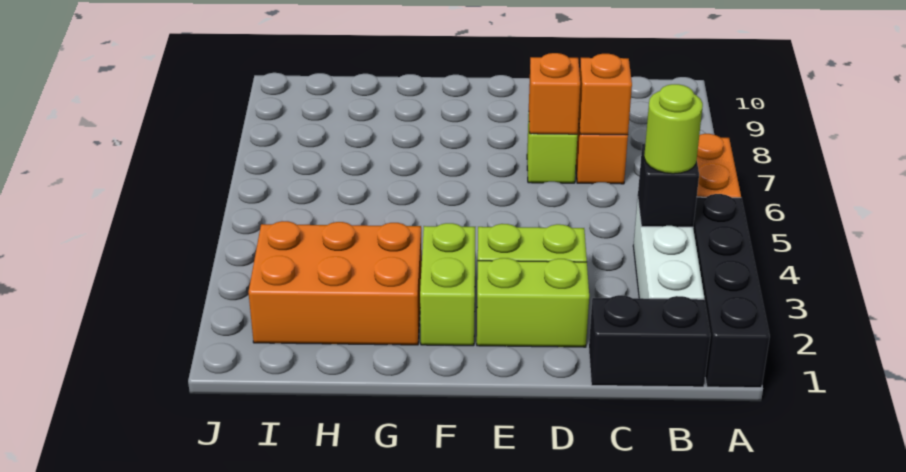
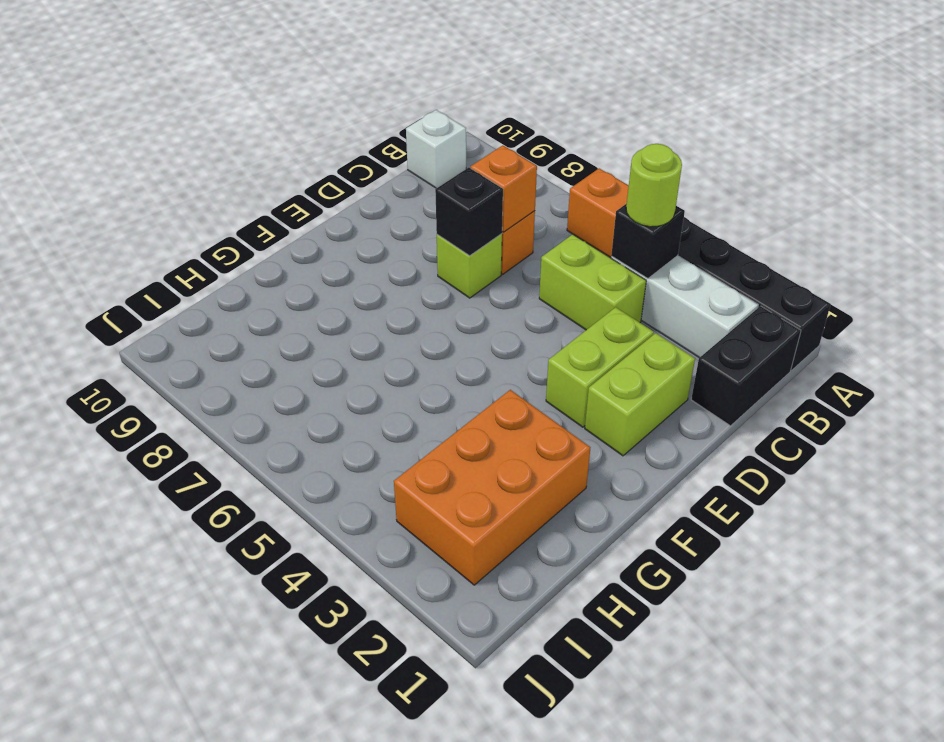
none -> white brick B10 level 1
orange brick D7 level 2 -> black brick D7 level 2
lime brick F2:F3 level 1 -> lime brick C4:C5 level 1

